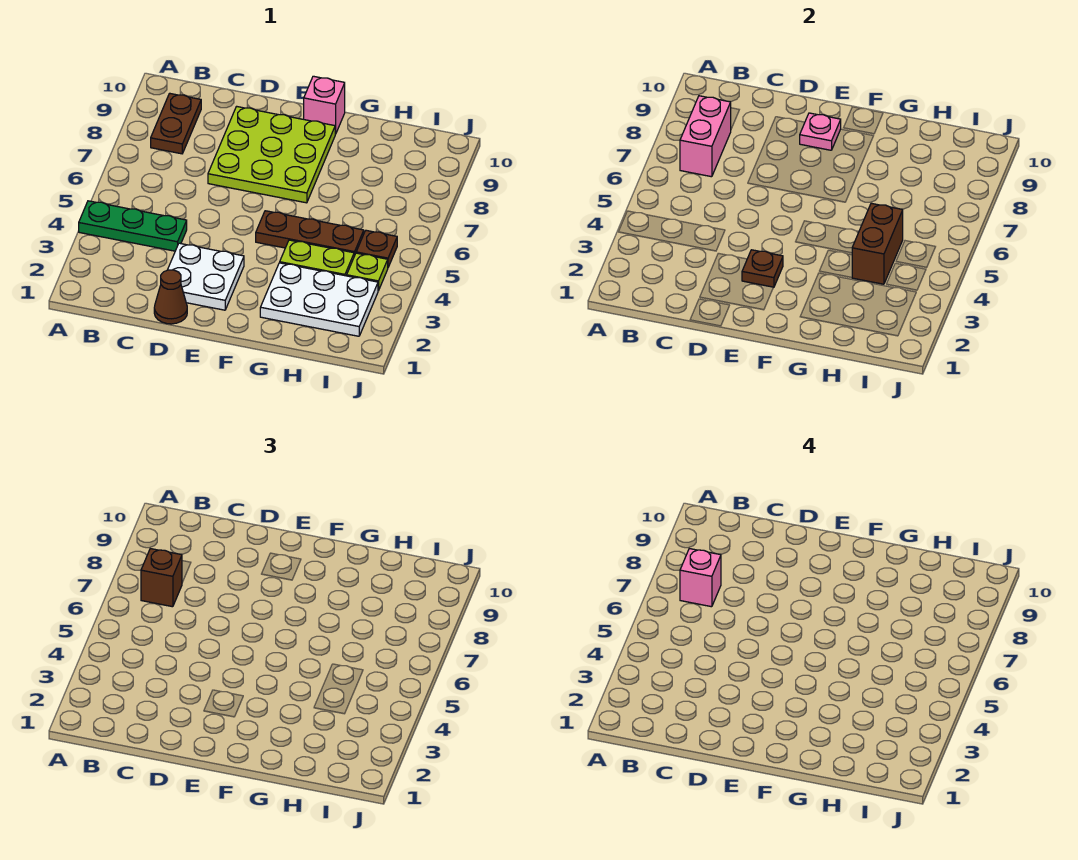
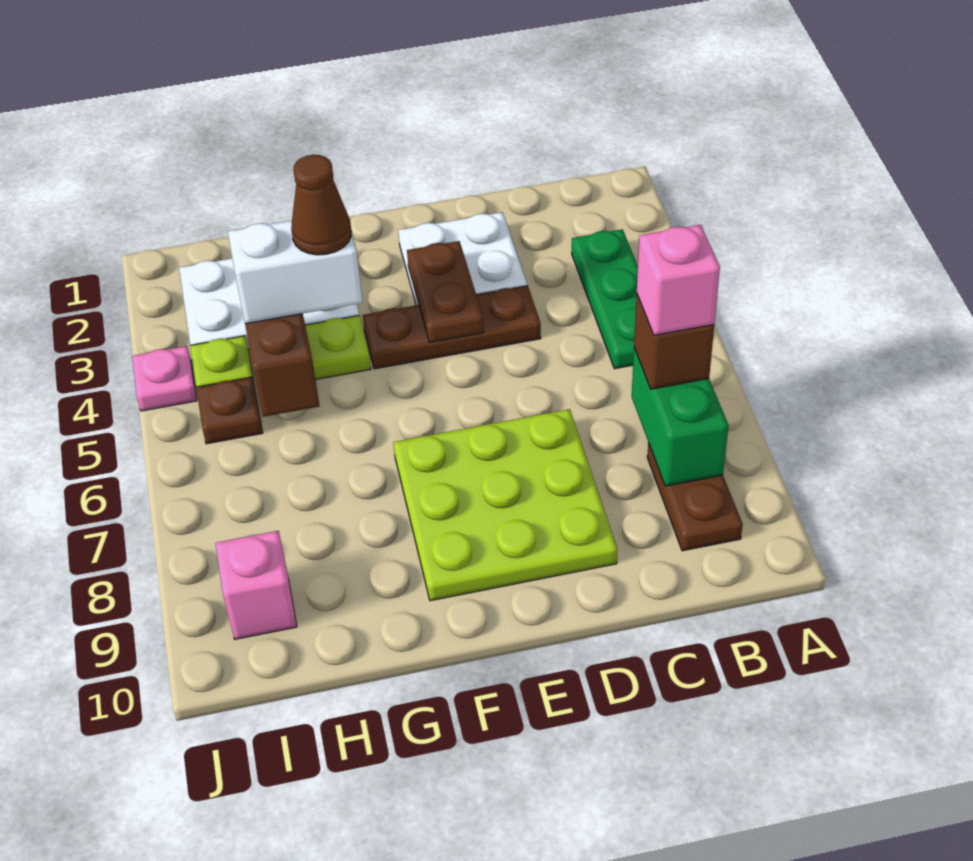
green plate A4:C4 level 1 -> green plate B3:B5 level 1
pink brick B7:B8 level 2 -> green brick B7:B8 level 2
brown cone D1 level 1 -> brown cone G4 level 4
brown plate E3 level 2 -> brown plate E3:E4 level 2
pink plate E9 level 2 -> pink plate J4 level 1
brown plate F5:H5 level 1 -> brown plate D4:F4 level 1
pink brick F10 level 1 -> pink brick I9 level 1
none -> white brick G4:H4 level 3

